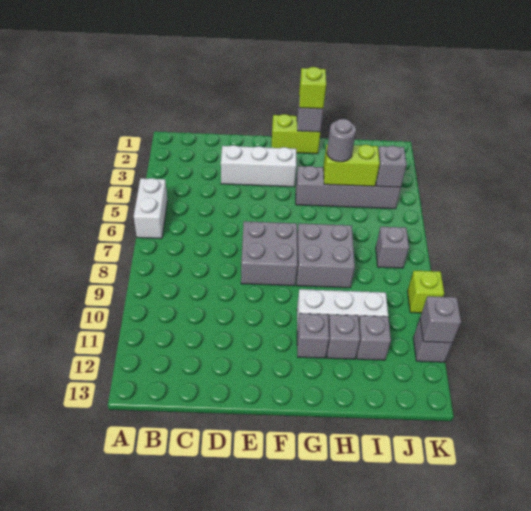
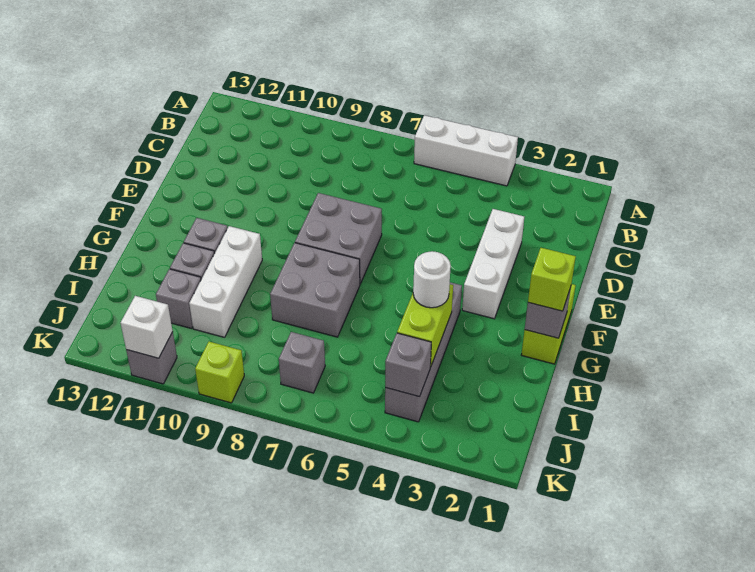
white brick A5:A6 level 1 -> white brick A4:A6 level 1
grey round brick H4 level 3 -> white round brick H4 level 3
grey brick K11 level 2 -> white brick K11 level 2

